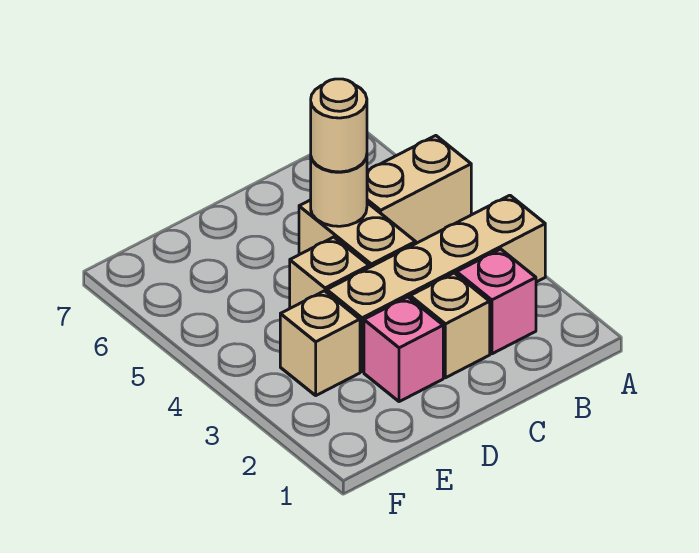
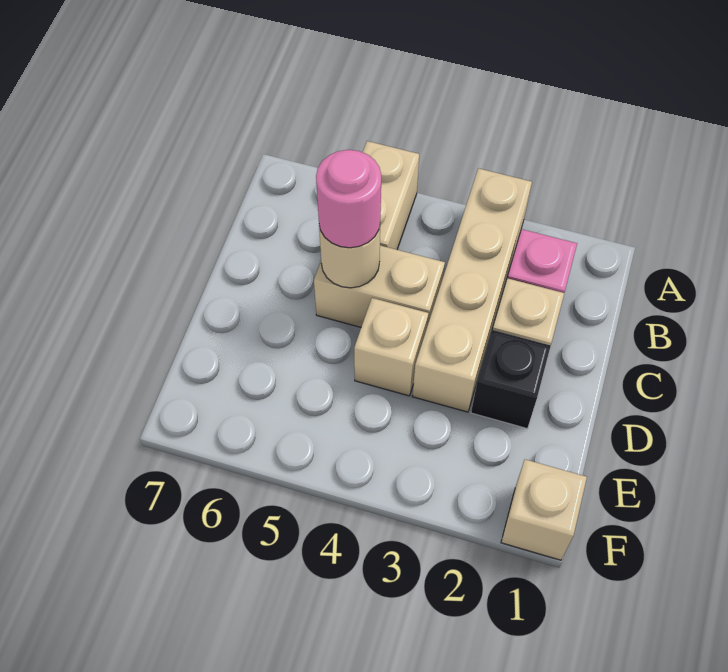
tan round brick C5 level 3 -> pink round brick C5 level 3
pink brick D2 level 1 -> black brick D2 level 1
tan brick E3 level 1 -> tan brick F1 level 1

